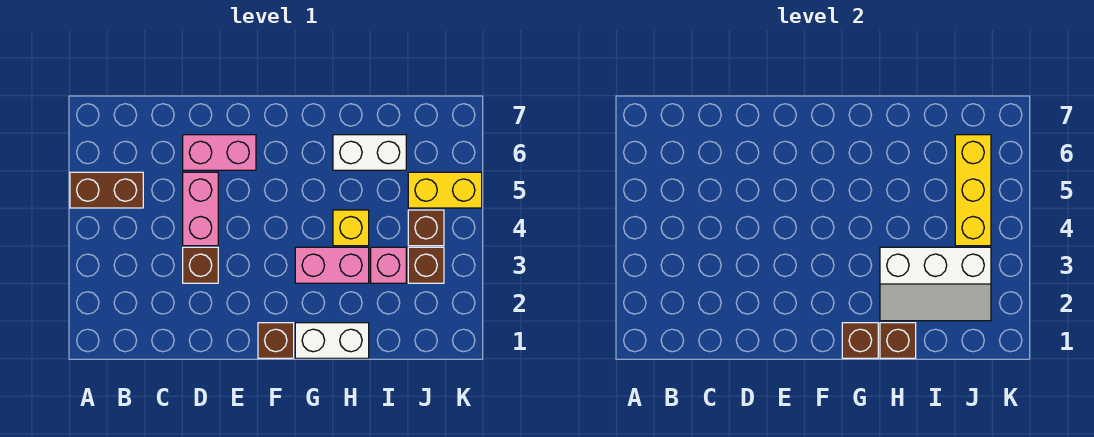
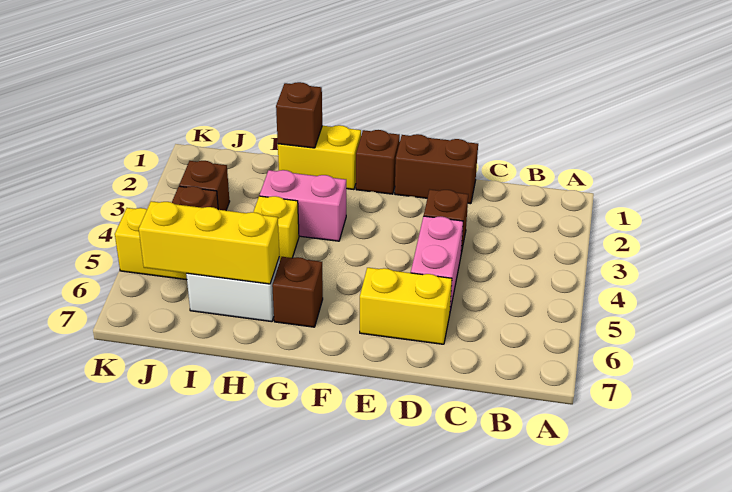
brown brick A5:B5 level 1 -> brown brick D1:E1 level 1
pink brick D6:E6 level 1 -> yellow brick D6:E6 level 1
white brick G1:H1 level 1 -> yellow brick G1:H1 level 1
brown brick G1 level 2 -> brown brick G6 level 1
white slope H2:J3 level 2 top 3 -> none
pink brick I3 level 1 -> none
yellow brick J4:J6 level 2 -> yellow brick H6:J6 level 2

